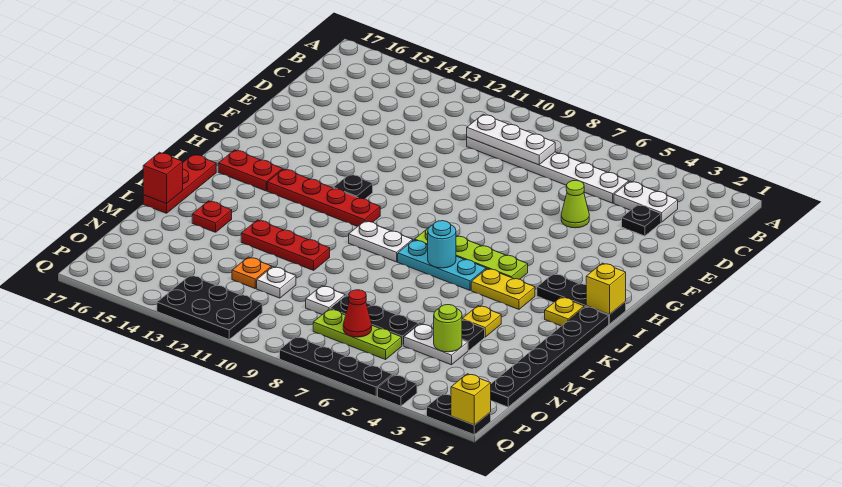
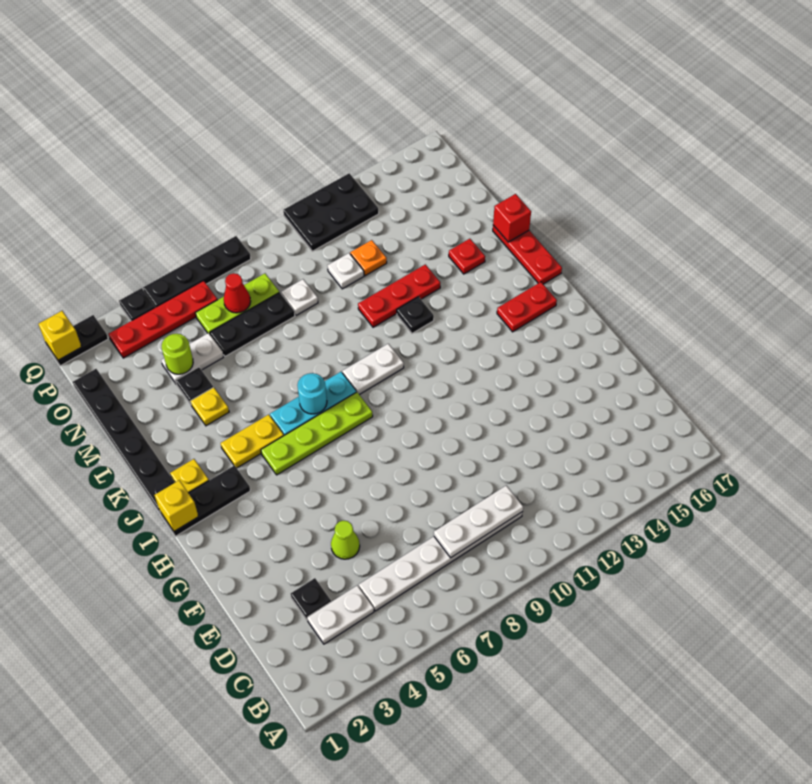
black plate H12 level 1 -> black plate K12 level 1
red plate I11:I14 level 1 -> red plate P3:P6 level 1

